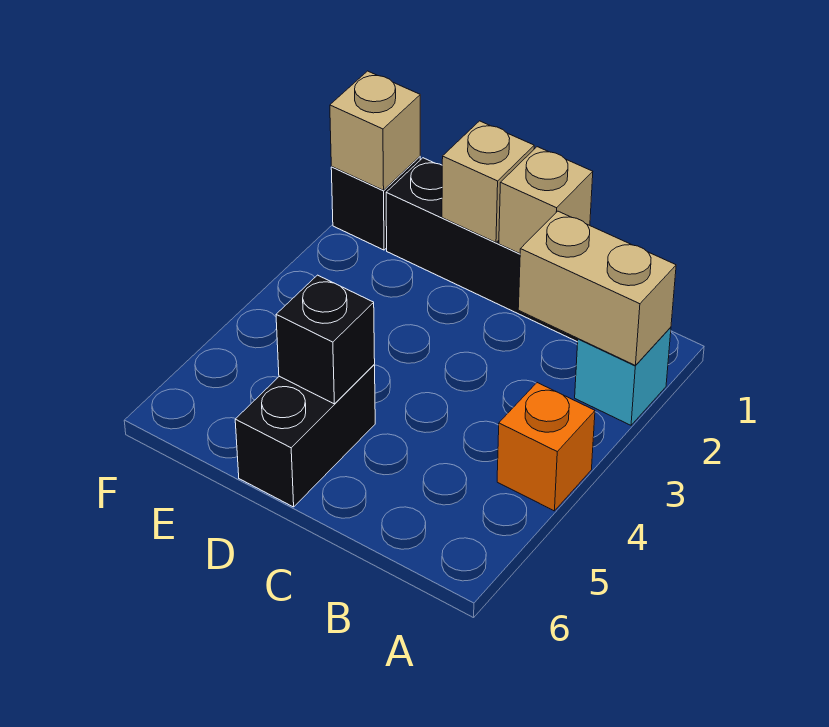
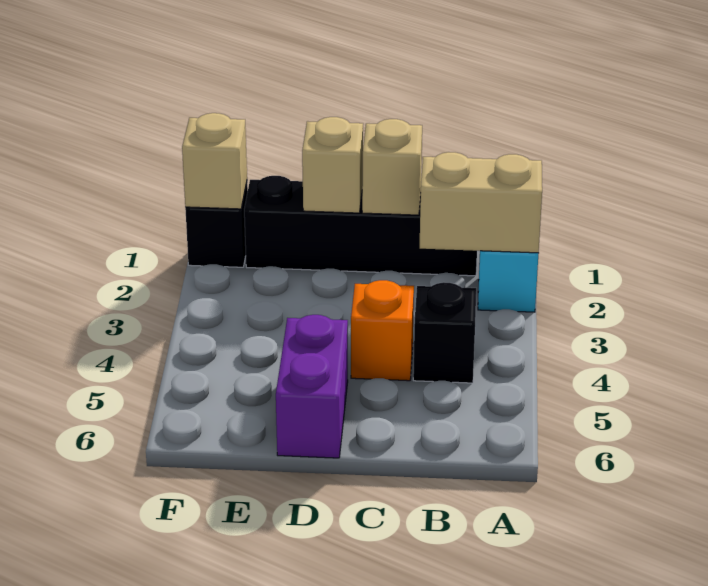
orange brick A4 level 1 -> orange brick C4 level 1
black brick D5:D6 level 1 -> purple brick D5:D6 level 1
black brick D5 level 2 -> black brick B4 level 1

